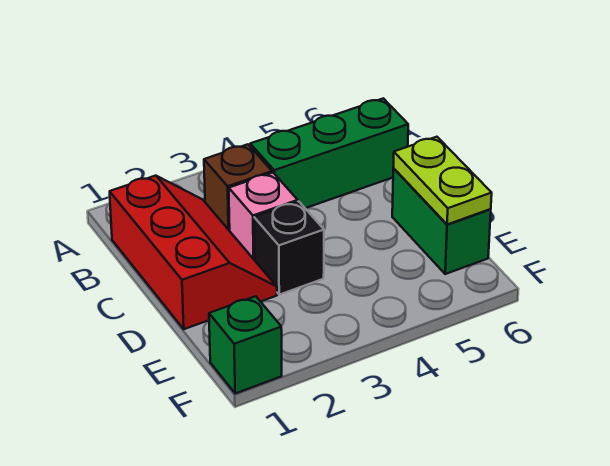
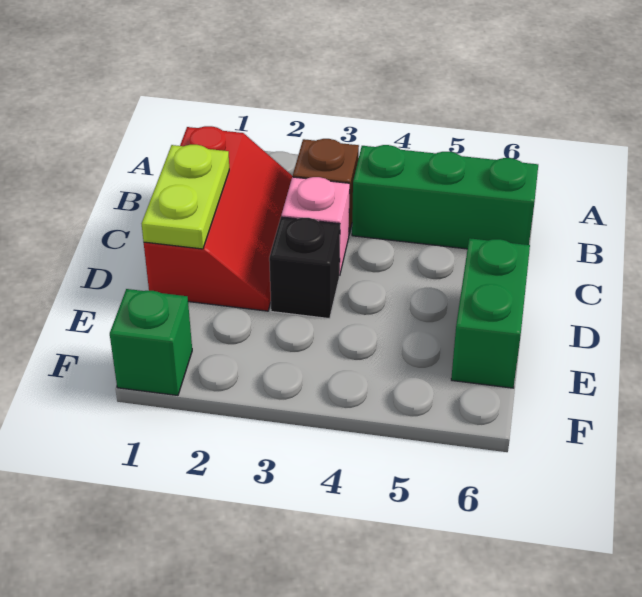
lime plate D6:E6 level 2 -> lime plate C1:D1 level 2

